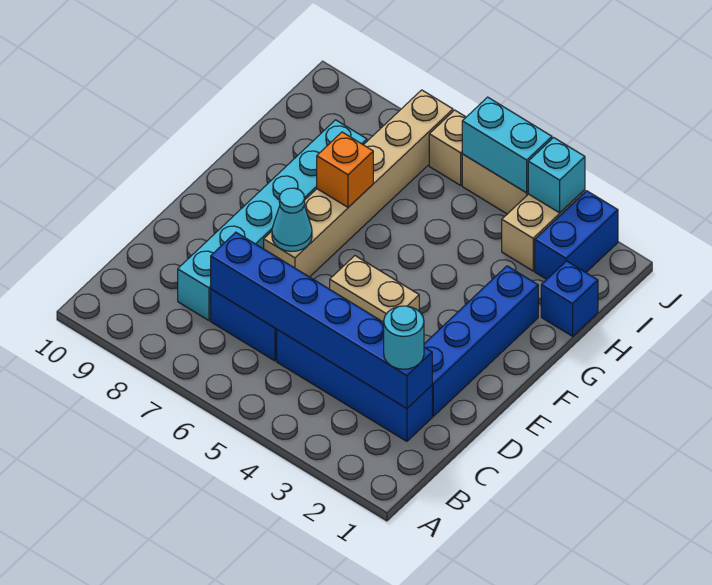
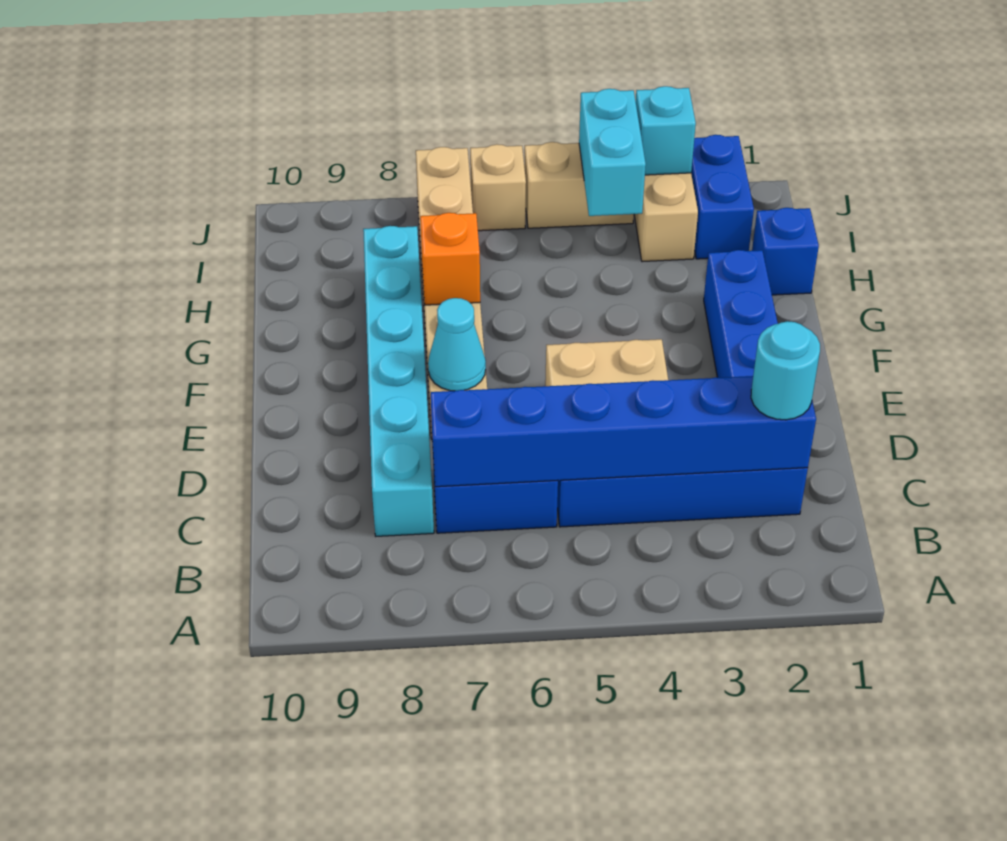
cyan brick J4:J5 level 2 -> cyan brick I4:J4 level 2

